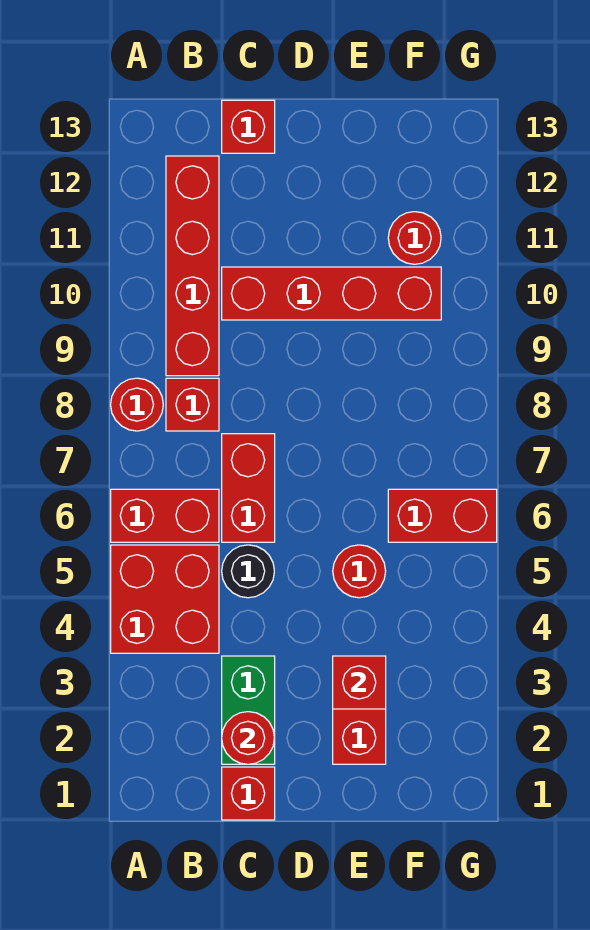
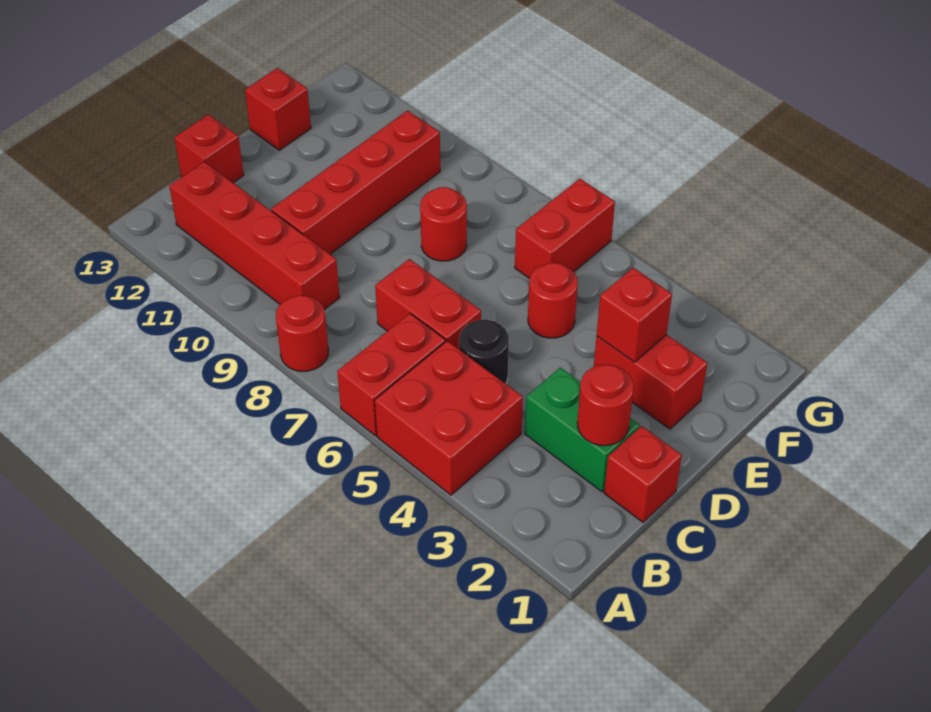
red brick B8 level 1 -> red brick E13 level 1
red round brick F11 level 1 -> red round brick E8 level 1

